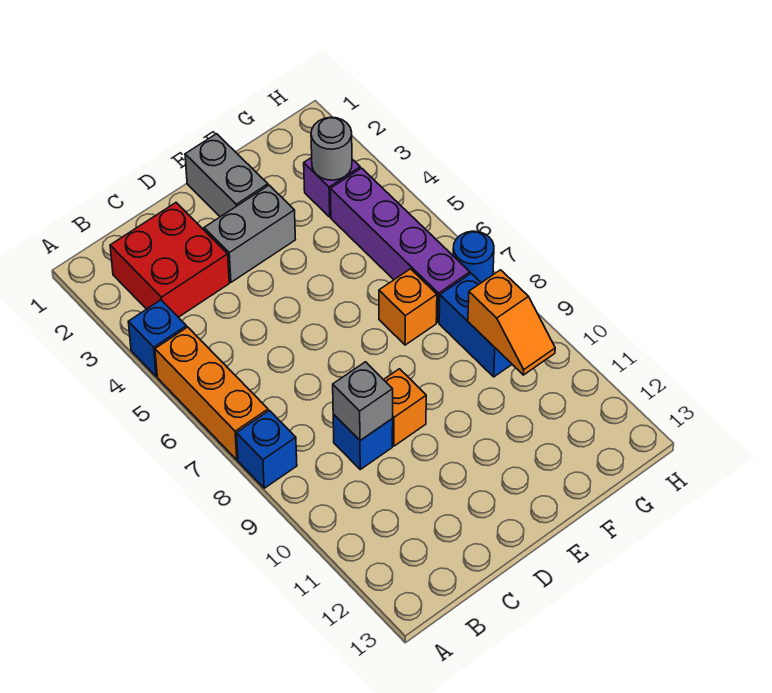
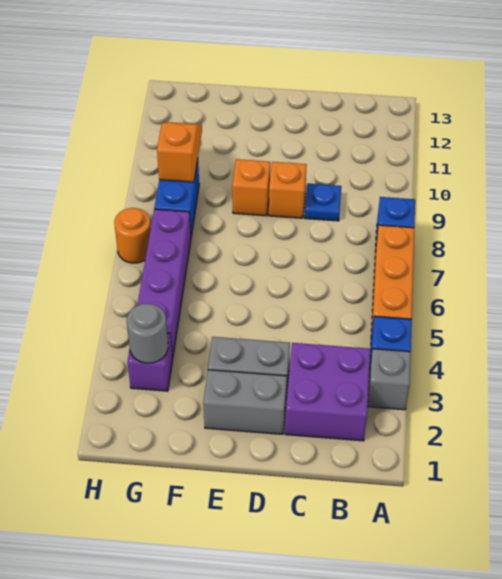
red brick B2:C3 level 1 -> purple brick B2:C3 level 1
blue brick C9 level 1 -> blue plate C9 level 1
grey brick C9 level 2 -> grey brick A3 level 1
grey brick E1:E2 level 1 -> grey brick D2:E2 level 1
orange brick F7 level 1 -> orange brick E9 level 1
blue round brick H7 level 1 -> orange round brick H7 level 1

